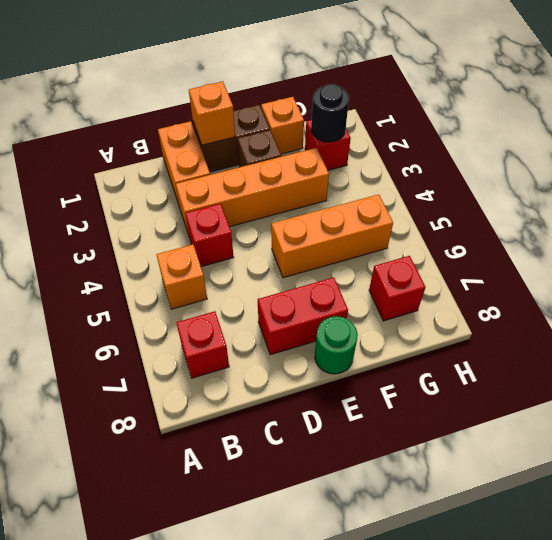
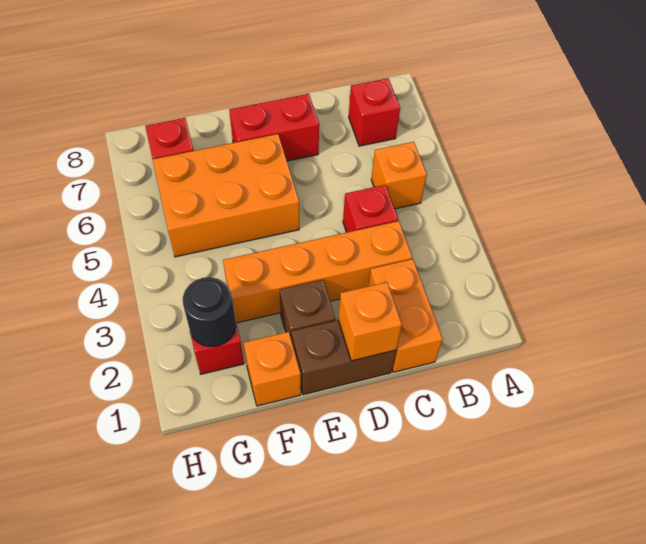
orange brick E5:G5 level 1 -> orange brick E5:G6 level 1
green round brick E8 level 1 -> none

